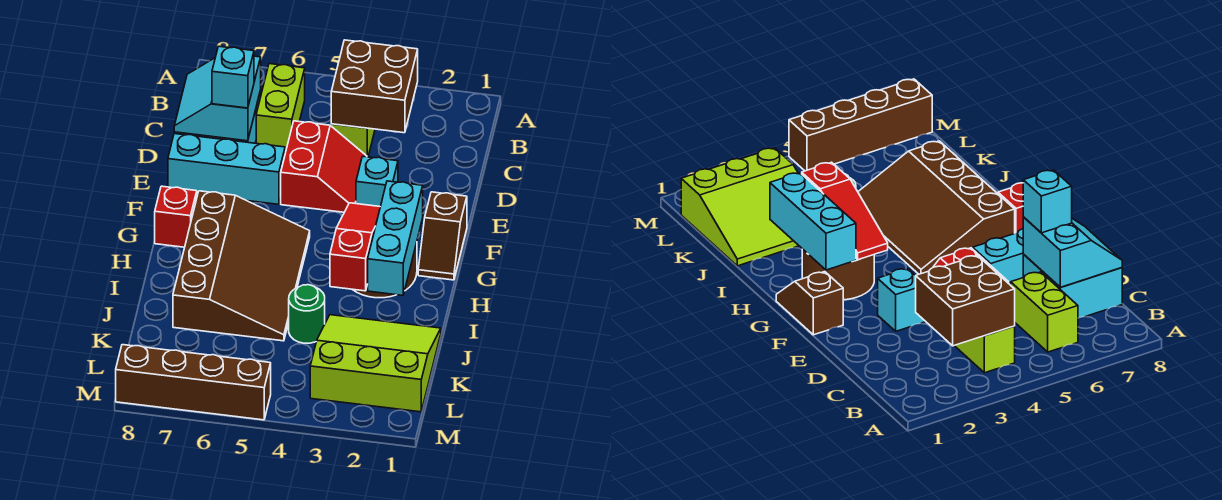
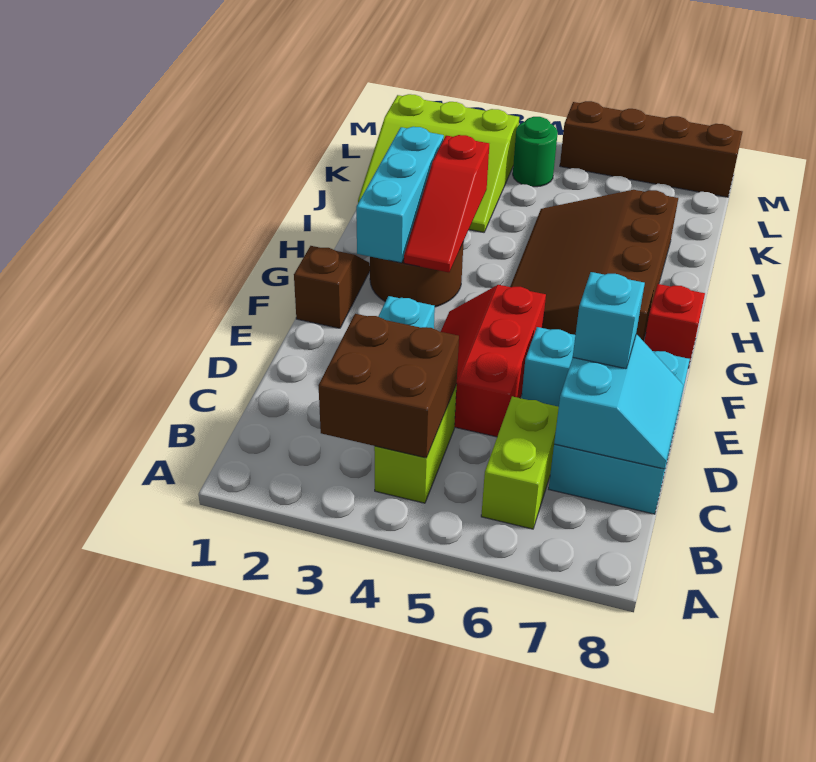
red slope D4:E5 level 1 top 5 -> red slope D4:F5 level 1 top 5
green round brick J4 level 1 -> green round brick L4 level 1

